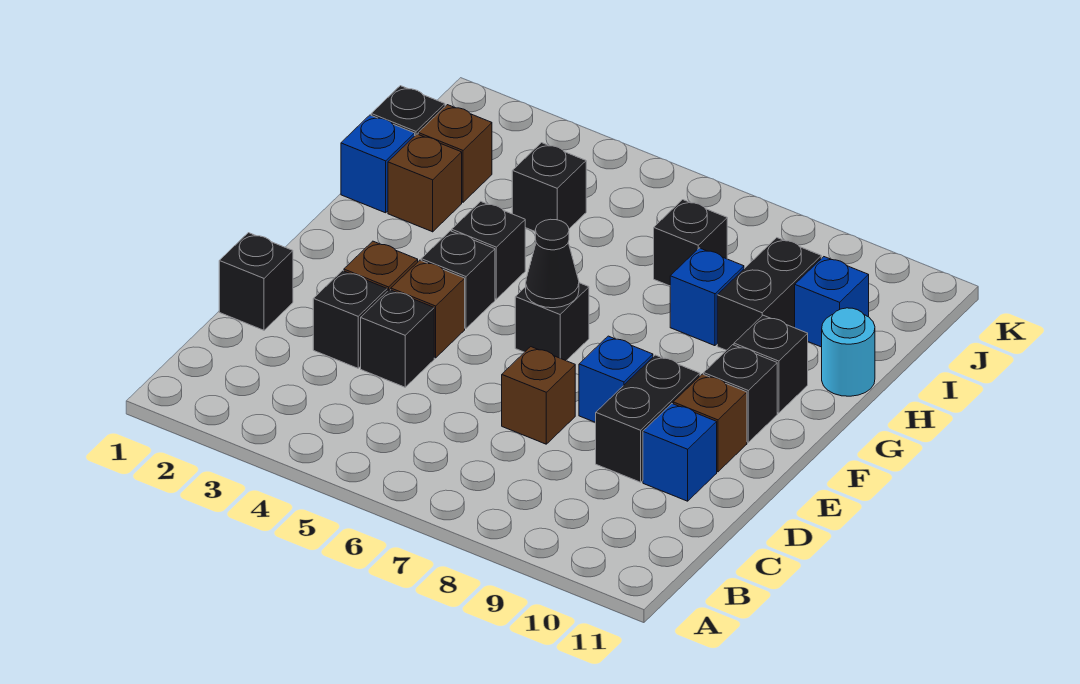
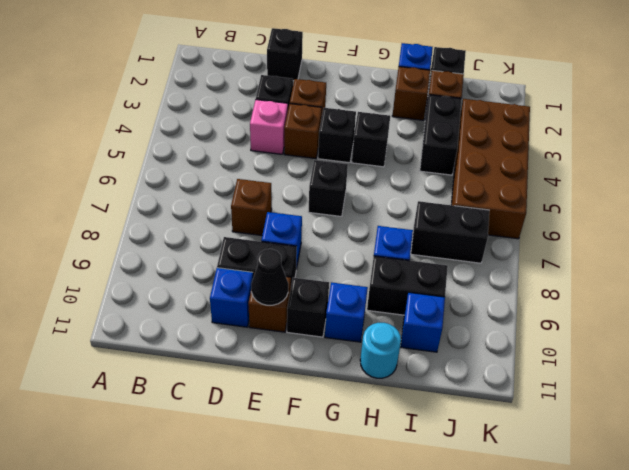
black brick D4 level 1 -> pink brick D4 level 1
black cone F6 level 2 -> black cone E10 level 2
black brick G10 level 1 -> blue brick G10 level 1
black brick I4 level 1 -> black brick I3:I4 level 1
black brick I7 level 1 -> black brick I7:J7 level 1
none -> brown brick J3:K6 level 1

